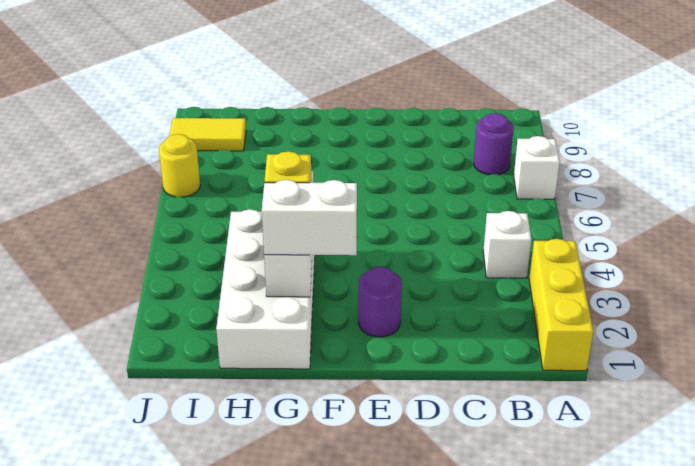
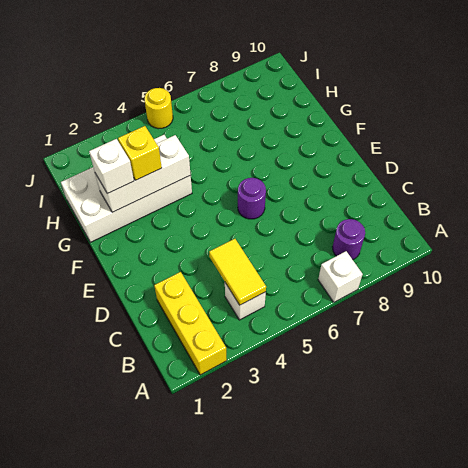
yellow brick A1:A3 level 1 -> yellow brick A2:C2 level 1
purple round brick E2 level 1 -> purple round brick E6 level 1
white brick F2:G2 level 3 -> white brick G2 level 3
yellow tile I9:J9 level 1 -> yellow tile B4:C4 level 2
yellow round brick J7 level 1 -> yellow round brick J5 level 1

